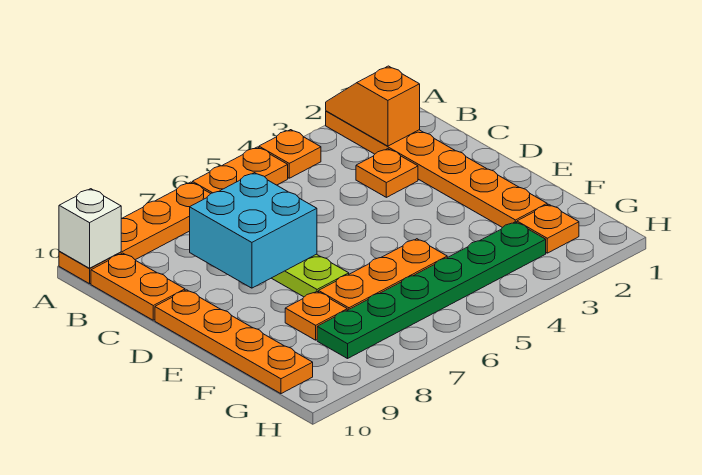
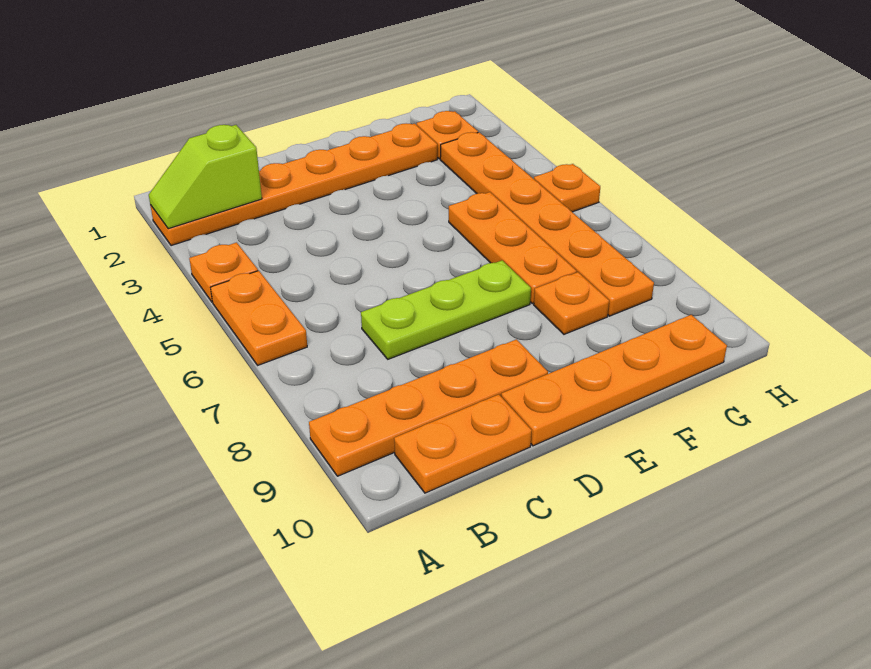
orange slope A2:B2 level 2 top B -> lime slope A2:B2 level 2 top B
orange plate A7:A10 level 1 -> orange plate A9:D9 level 1
white brick A10 level 2 -> none
orange plate C3 level 1 -> orange plate H5 level 1
cyan brick C7:D8 level 2 -> none
green plate G3:G8 level 1 -> orange plate G3:G8 level 1

